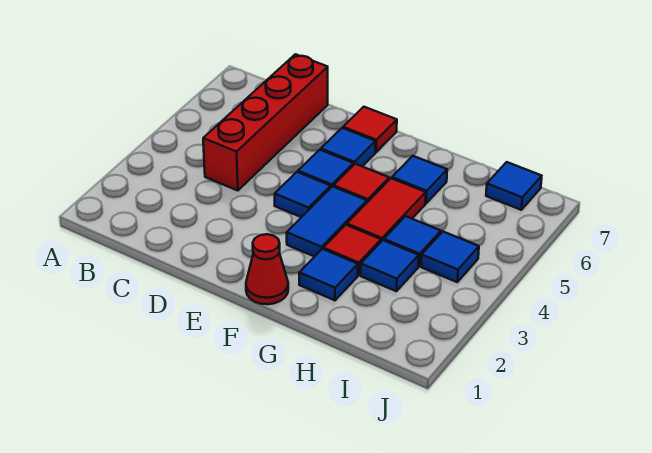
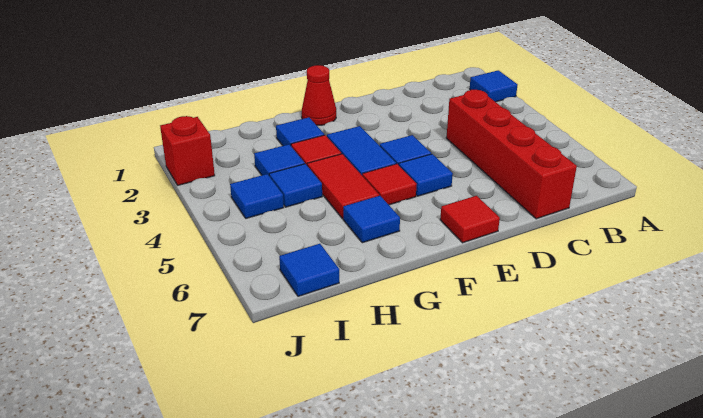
blue tile E6 level 1 -> blue tile A2 level 1
none -> red brick J2 level 1

